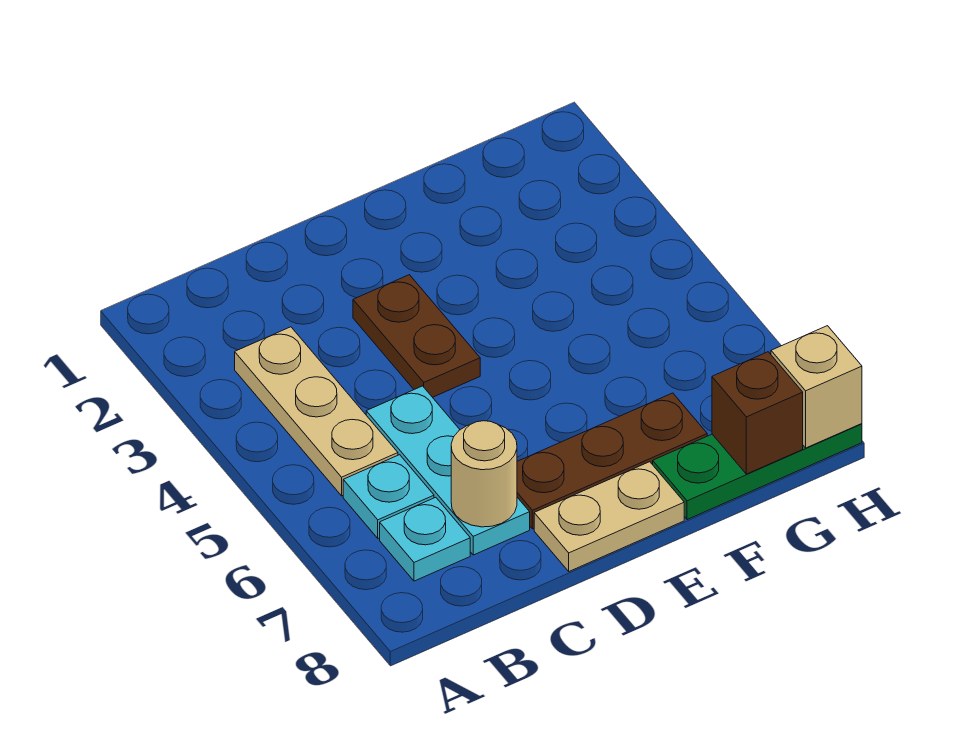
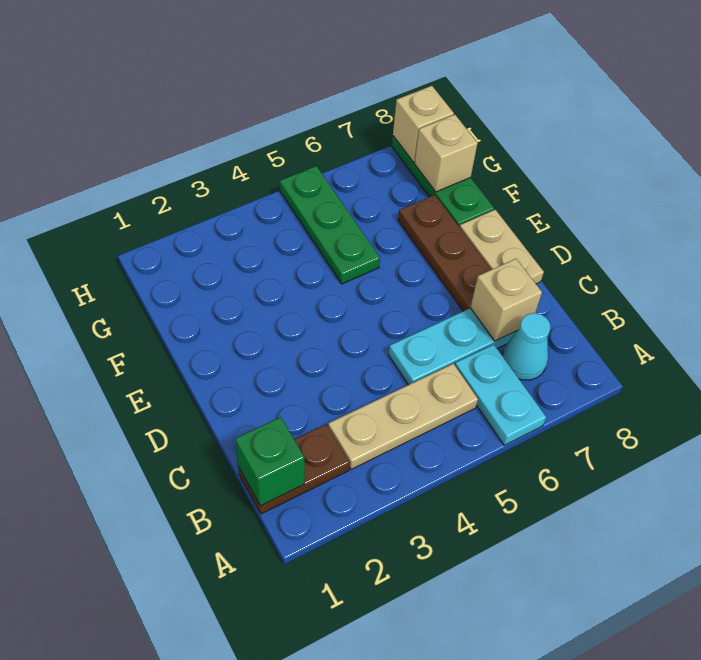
none -> green brick B1 level 2
cyan plate B6 level 1 -> cyan plate A6:B6 level 1
cyan plate B7 level 1 -> cyan cone B7 level 1
tan round brick C7 level 2 -> tan brick C7 level 2
brown plate D3:D4 level 1 -> brown plate B1:B2 level 1
none -> green plate F5:H5 level 1
brown brick G8 level 2 -> tan brick G8 level 2

